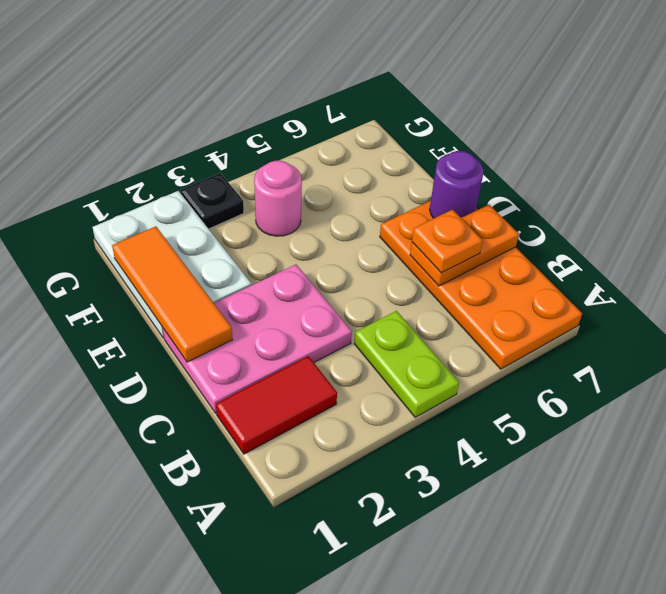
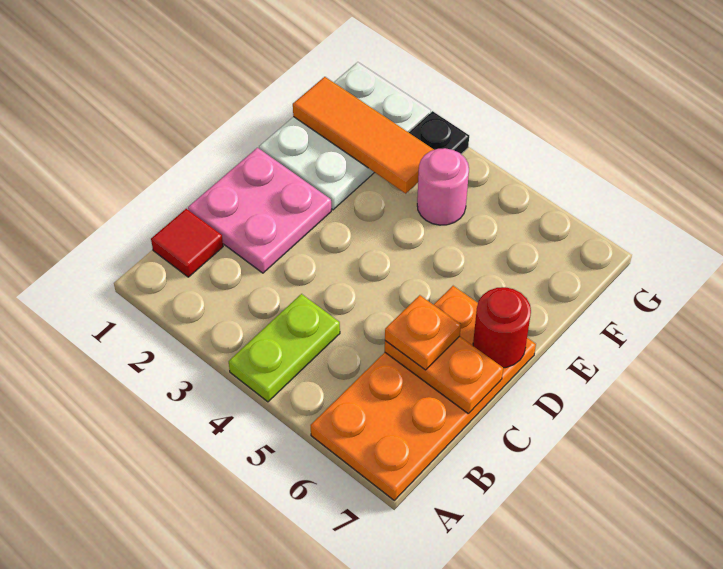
red tile B1:B2 level 1 -> red tile B1 level 1
pink plate C1:D3 level 1 -> pink plate C1:D2 level 1
orange tile D1:F1 level 2 -> orange tile F1:F3 level 2
purple round brick D7 level 2 -> red round brick D7 level 2

